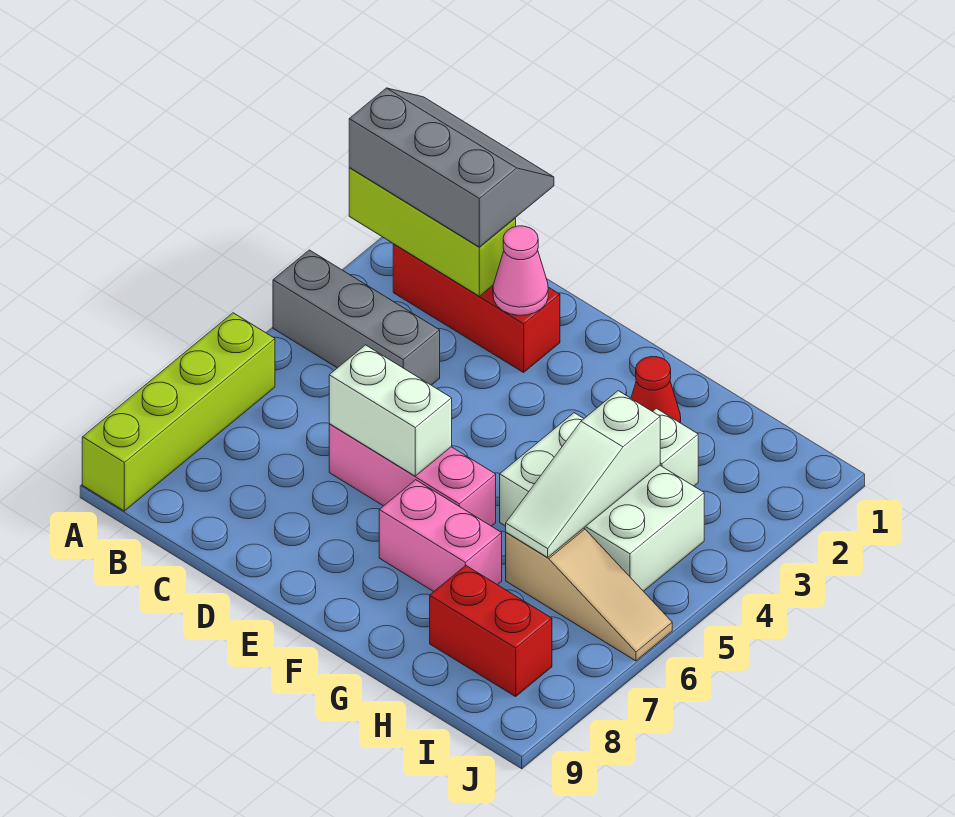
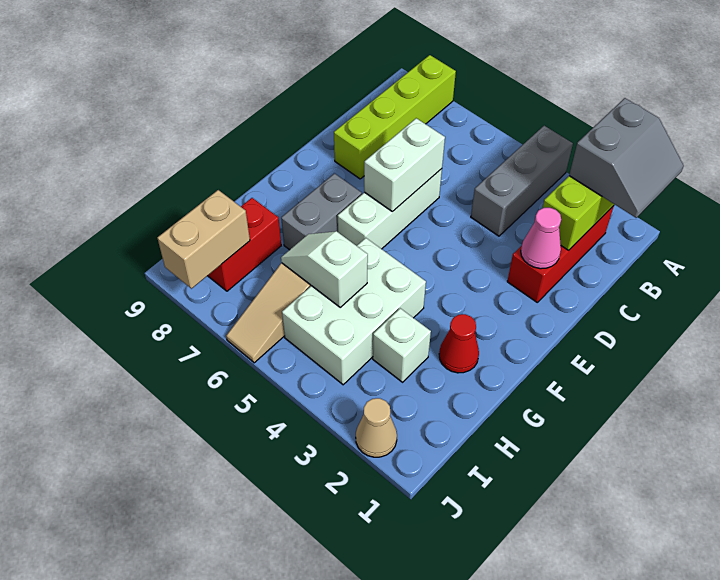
grey slope A1:C2 level 3 top 2 -> grey slope A1:B2 level 3 top 2
lime brick A6:A9 level 1 -> lime brick A8:D8 level 1
pink brick D6:F6 level 1 -> white brick D6:F6 level 1
pink brick F7:G7 level 1 -> grey brick F7:G7 level 1
white slope H4:H6 level 2 top 4 -> white slope H5:H6 level 2 top 5
none -> tan brick I8:J8 level 2
none -> tan cone J2 level 1

